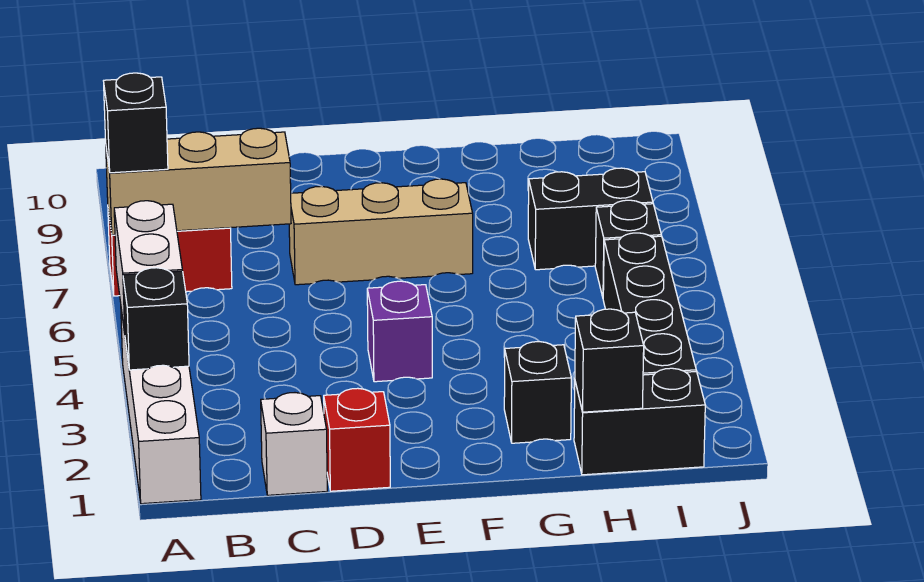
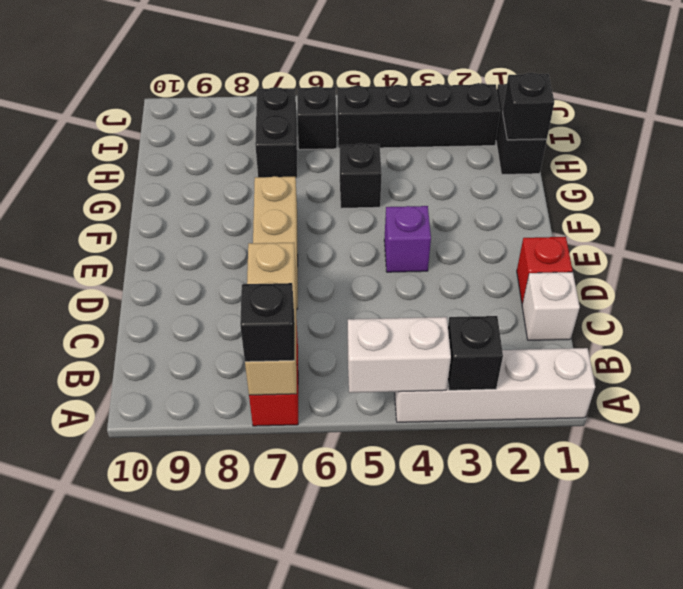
black brick G2 level 1 -> black brick G5 level 1

